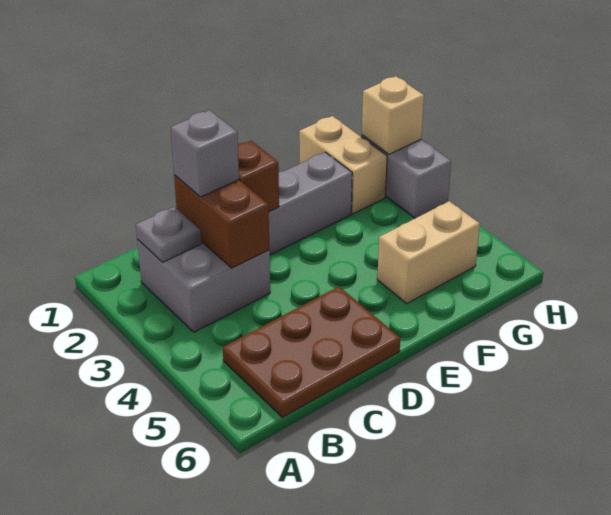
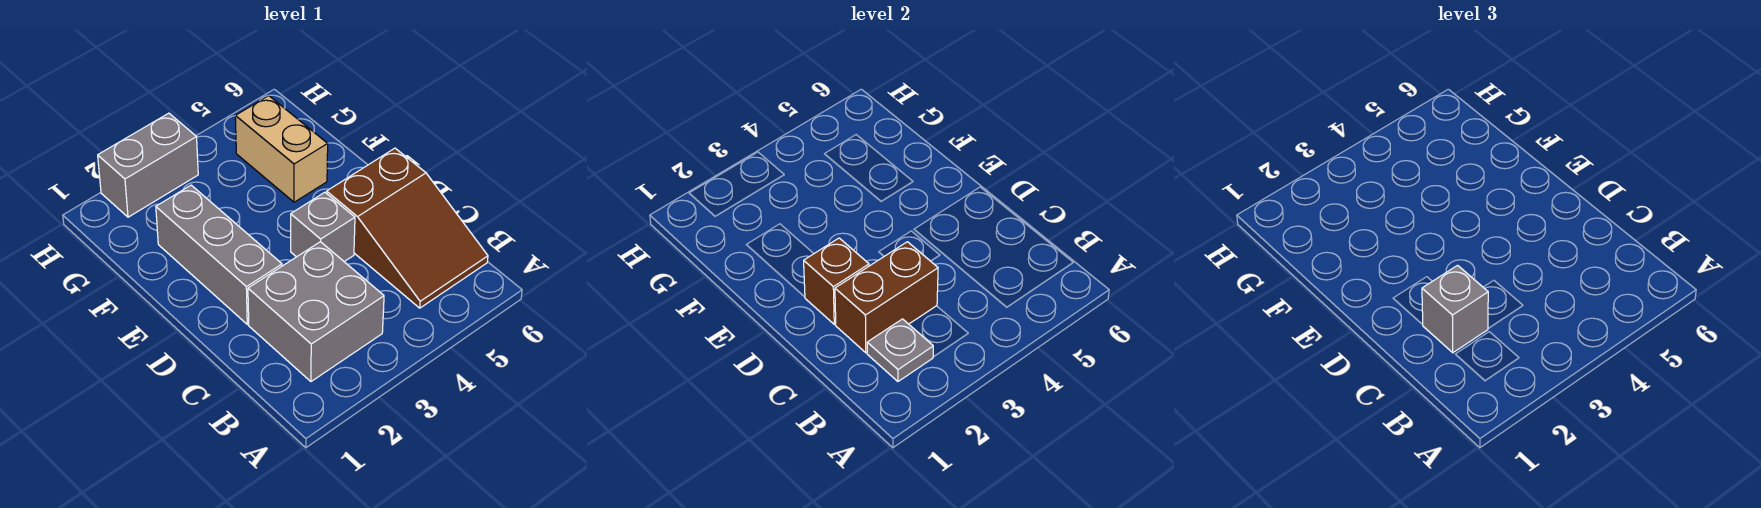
brown plate B5:D6 level 1 -> brown slope B5:D6 level 1 top D
none -> grey brick D4 level 1
tan brick G1:G2 level 1 -> none
tan brick H2 level 2 -> none

